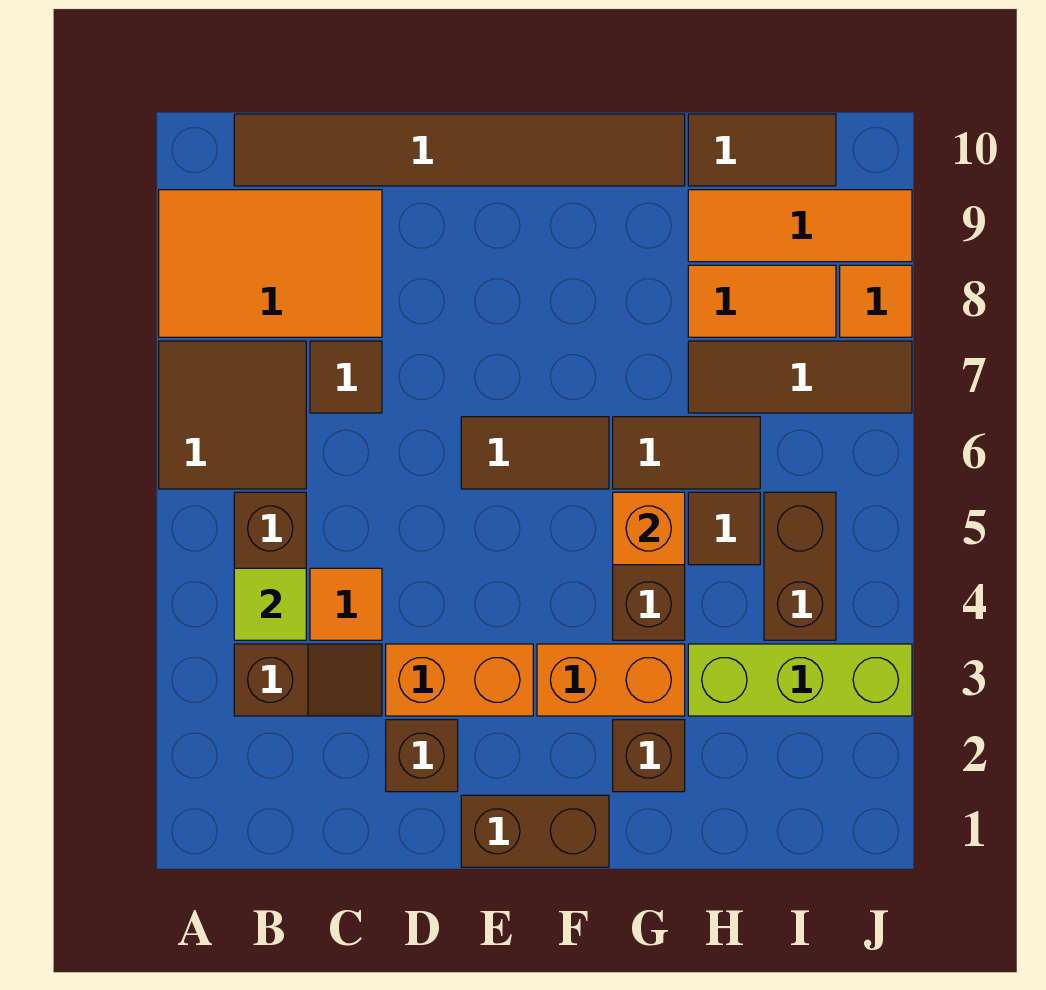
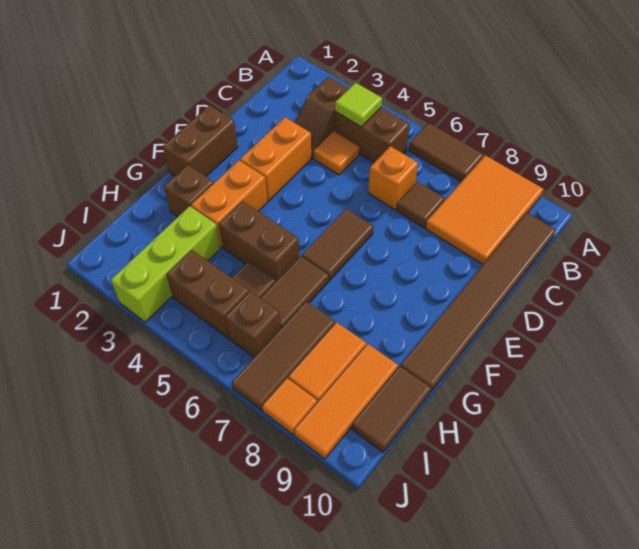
brown tile A6:B7 level 1 -> brown tile A6:A7 level 1
brown brick D2 level 1 -> brown brick I6 level 1
orange brick G5 level 2 -> orange brick C6 level 1

